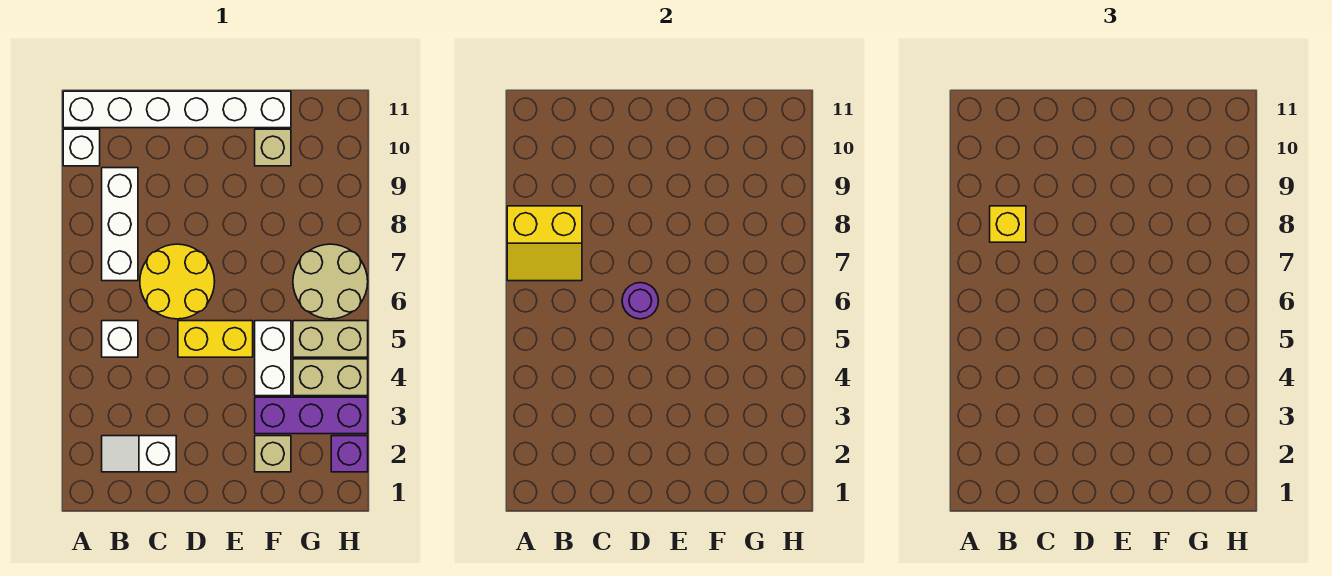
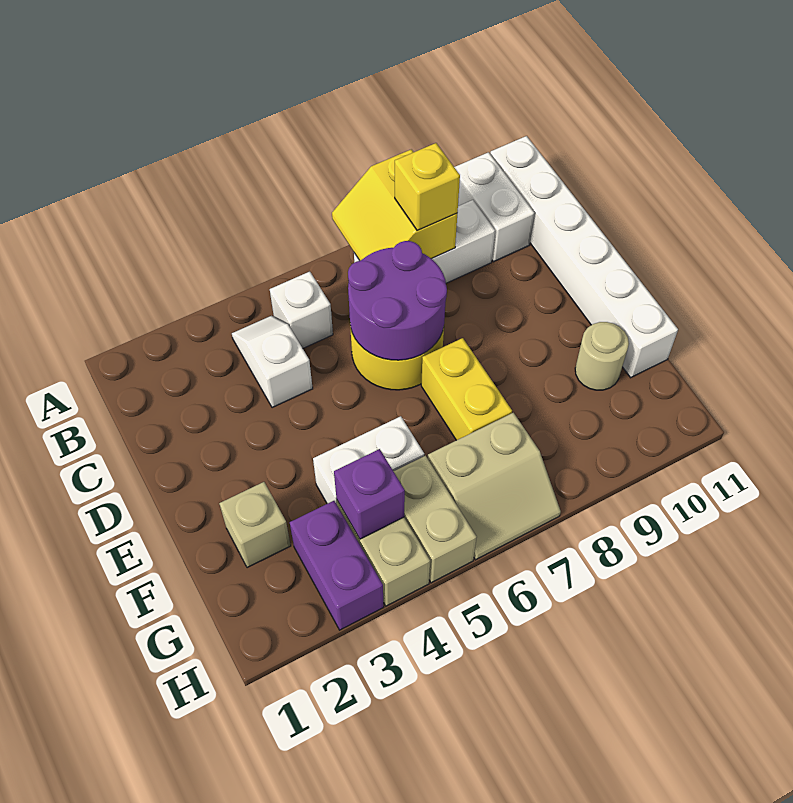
white brick A10 level 1 -> white brick A10:B10 level 1
white slope B2:C2 level 1 top C -> white slope B4:C4 level 1 top C
yellow brick D5:E5 level 1 -> yellow brick E7:F7 level 1
purple round brick D6 level 2 -> purple round brick C6:D7 level 2
purple brick F3:H3 level 1 -> purple brick G3:H3 level 1
tan brick F10 level 1 -> tan round brick F10 level 1
tan round brick G6:H7 level 1 -> tan slope G6:H7 level 1 top G
purple brick H2 level 1 -> purple brick G4 level 2

